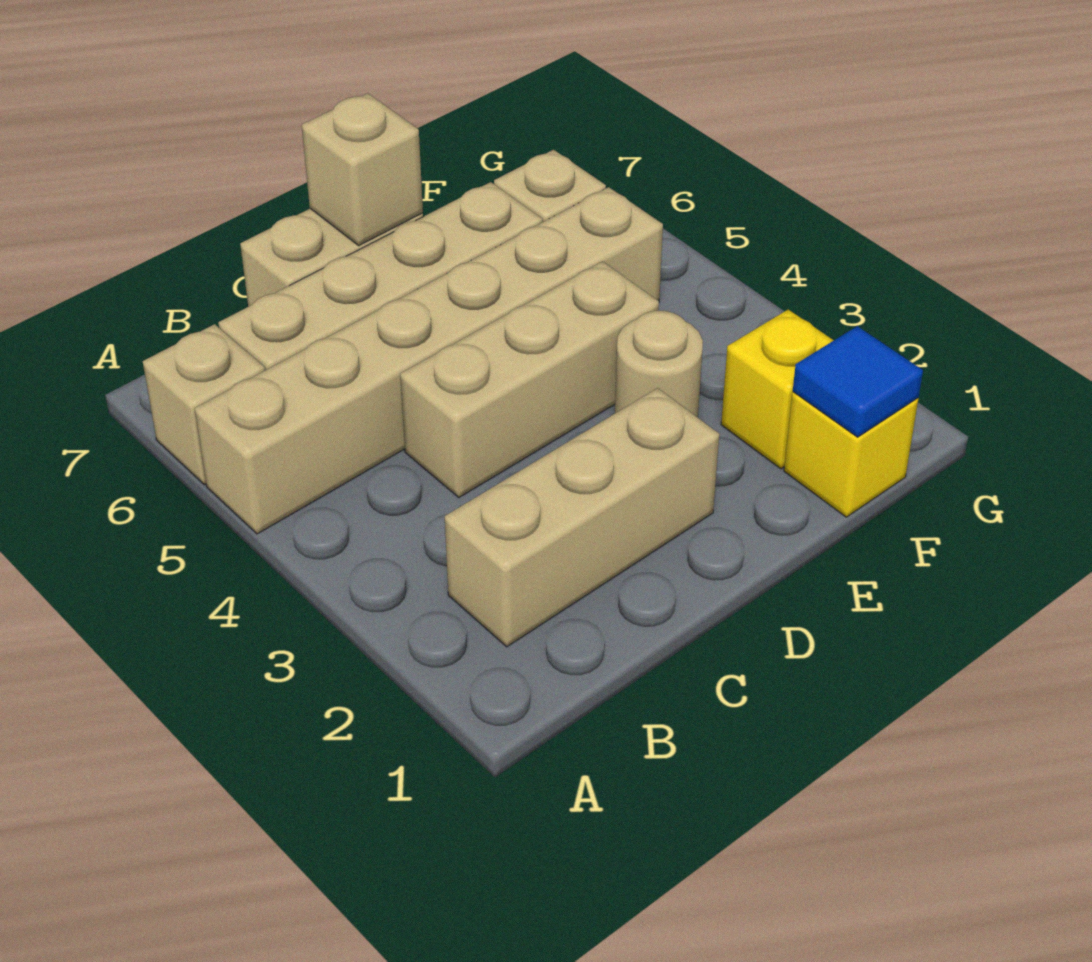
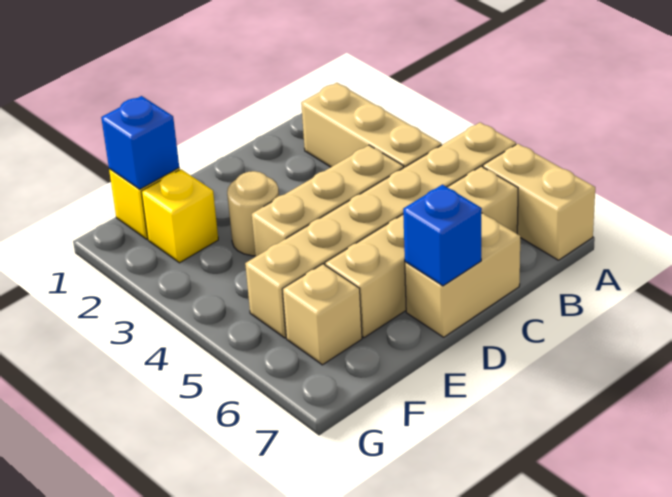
tan brick A6 level 1 -> tan brick A6:A7 level 1
tan brick B2:D2 level 1 -> tan brick B2:B4 level 1
tan brick D7 level 2 -> blue brick D7 level 2
blue tile F1 level 2 -> blue brick F1 level 2

